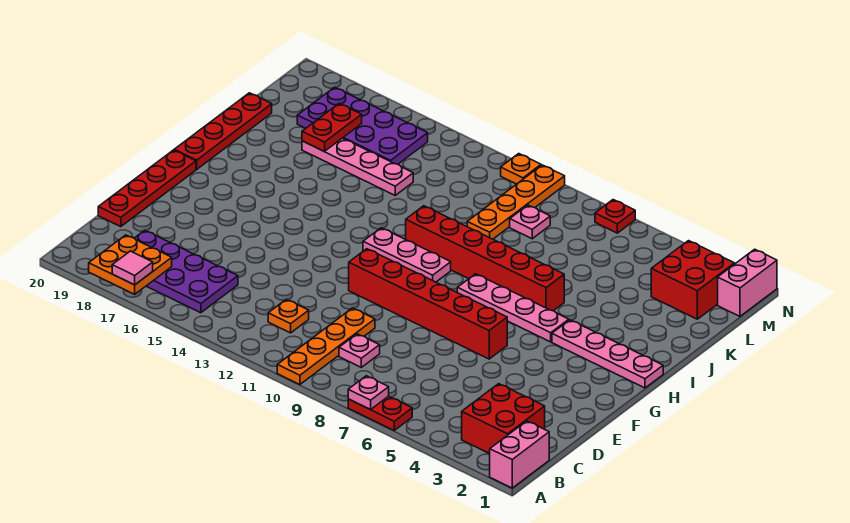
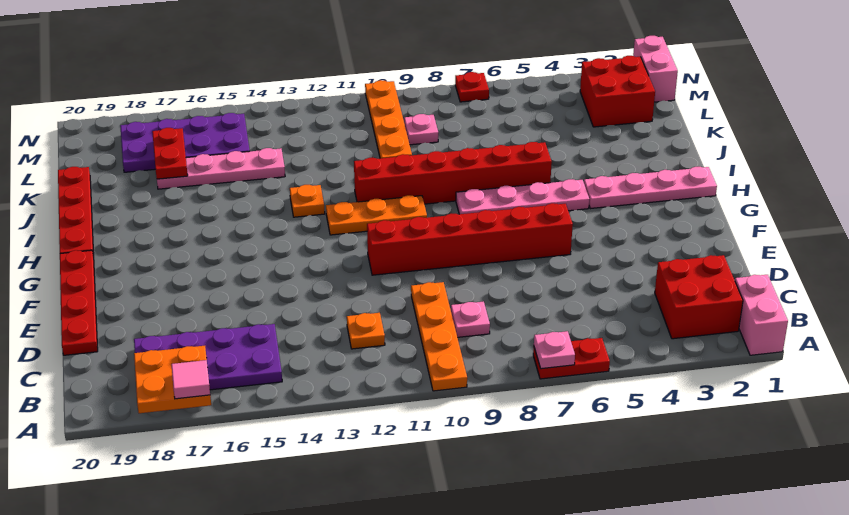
pink plate H10:H12 level 1 -> orange plate H10:H12 level 1
orange plate N11 level 1 -> orange plate I13 level 1

